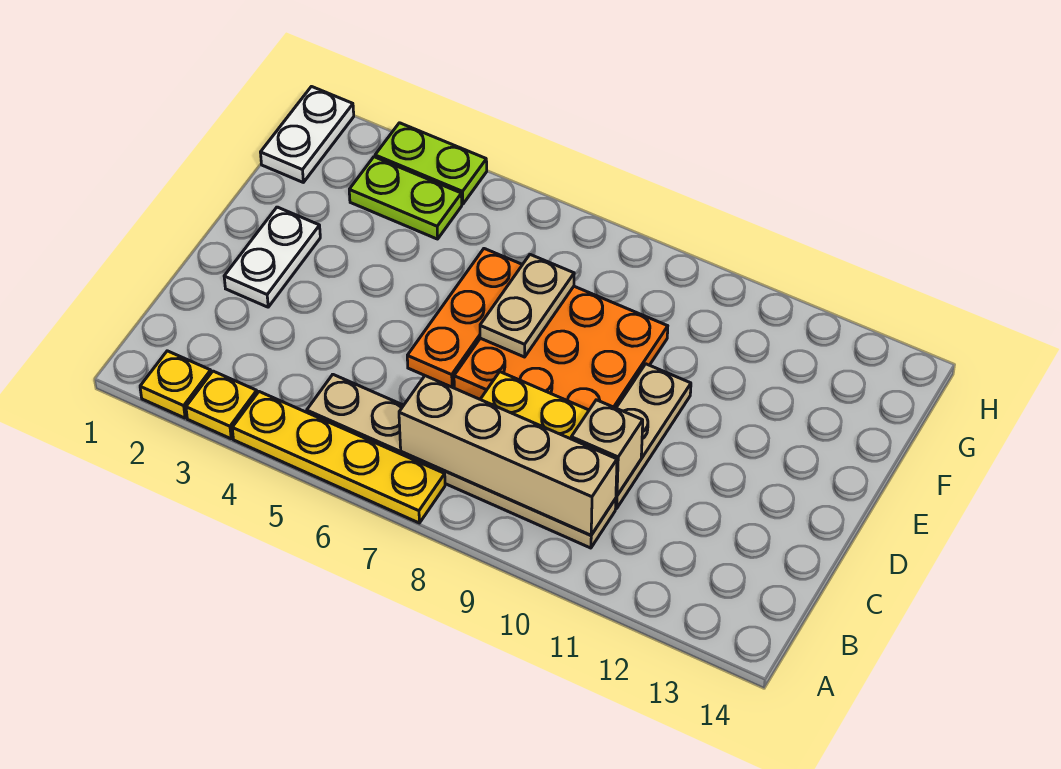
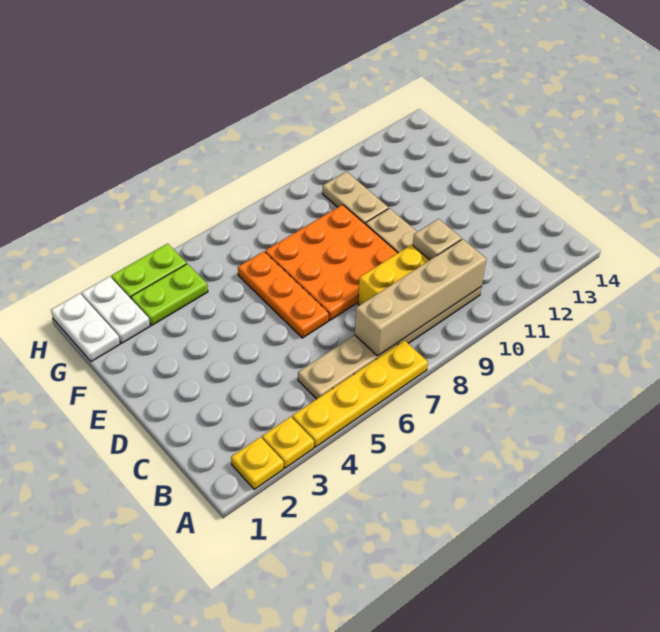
white plate D2:E2 level 1 -> white plate G2:H2 level 1
tan plate E7:F7 level 2 -> tan plate F10:G10 level 1

